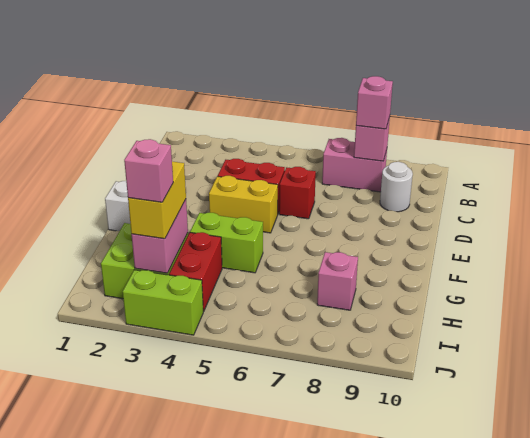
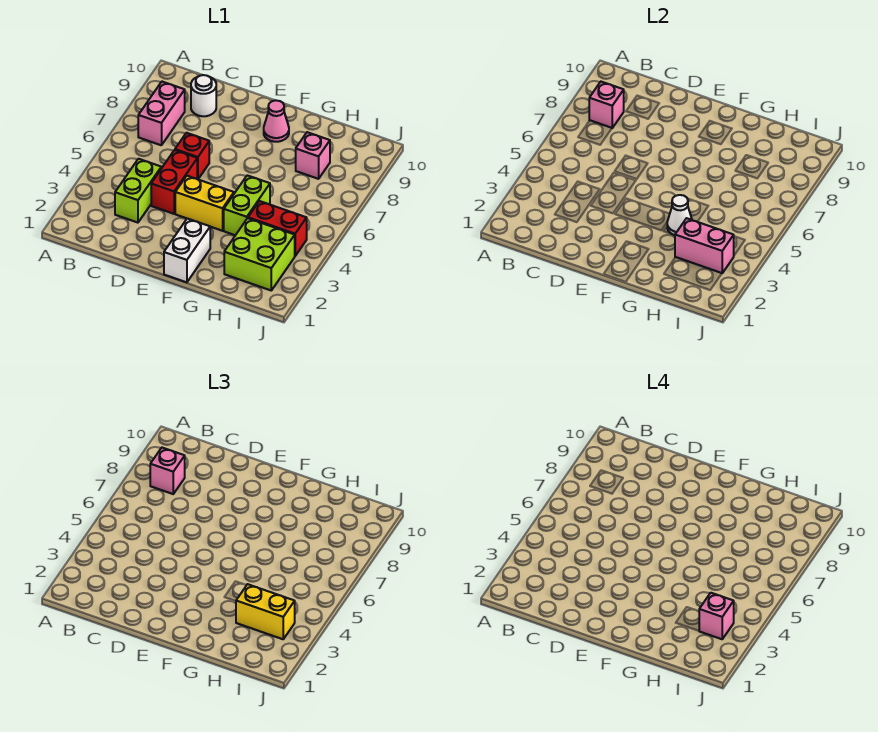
yellow brick E4:E5 level 1 -> yellow brick E4:F4 level 1
none -> pink cone F9 level 1
none -> white cone G4 level 2
lime brick J3:J4 level 1 -> lime brick C3:C4 level 1

